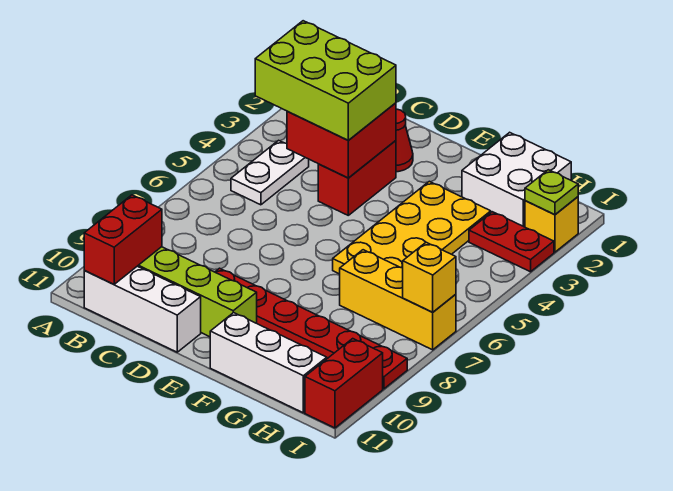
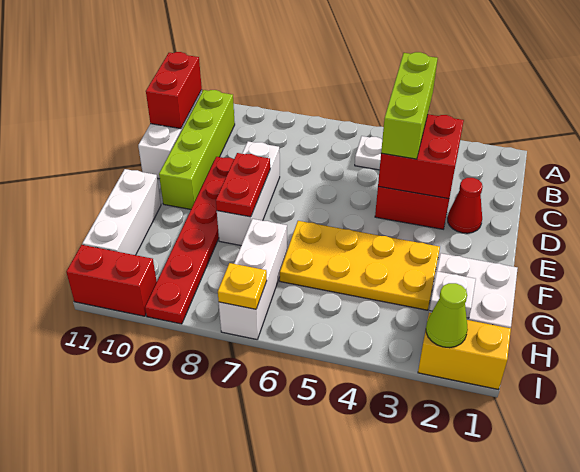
lime brick B3:D4 level 3 -> lime brick B4:D4 level 3
red brick B10:B11 level 2 -> red brick B11:C11 level 2
none -> white brick D8:F8 level 1
yellow brick G7:I7 level 1 -> white brick G7:I7 level 1
none -> white plate H2 level 2
red plate H3:I3 level 1 -> red plate E8:F8 level 2
yellow brick I2 level 1 -> yellow brick I1:I2 level 1
lime plate I2 level 2 -> lime cone I2 level 2
yellow brick I7 level 2 -> yellow plate I7 level 2

